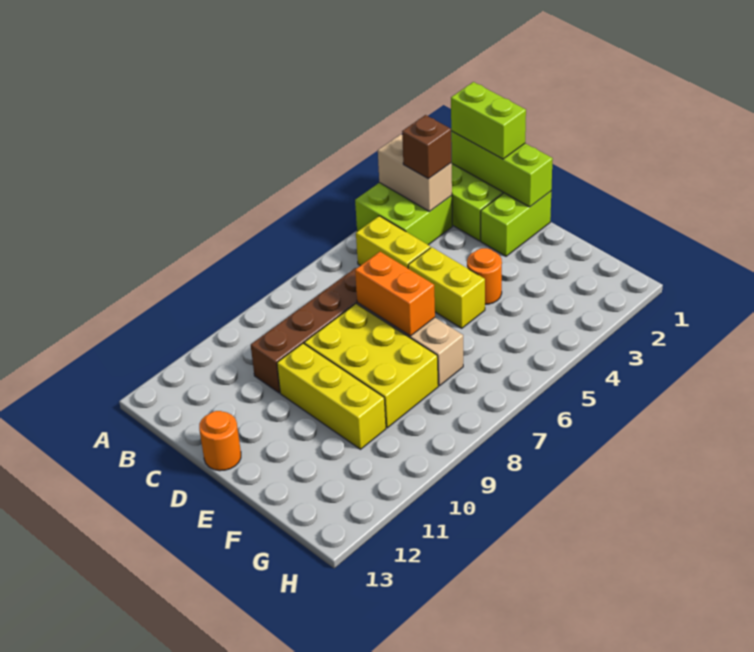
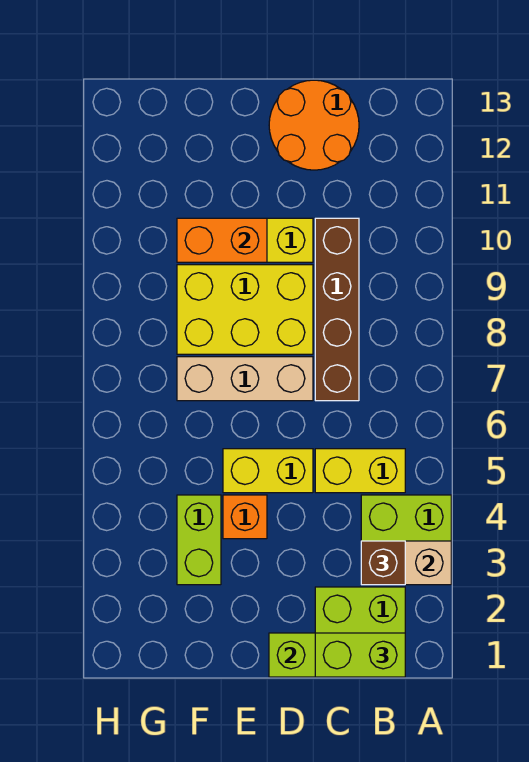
lime brick D1:D2 level 1 -> lime brick F3:F4 level 1
orange brick D7:E7 level 2 -> orange brick E10:F10 level 2
orange round brick D13 level 1 -> orange round brick C12:D13 level 1
orange round brick E4 level 1 -> orange brick E4 level 1

